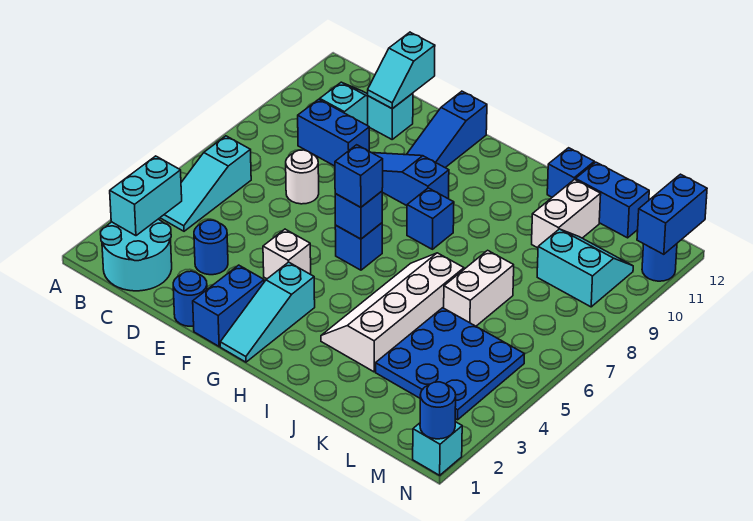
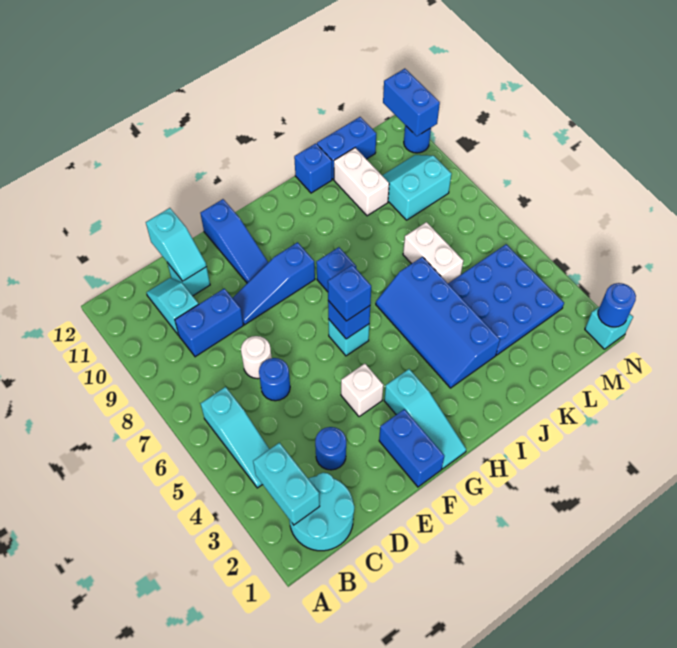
blue round brick E1 level 1 -> blue round brick D6 level 1
blue brick G6 level 1 -> cyan brick G6 level 1
white slope I3:J6 level 1 top J -> blue slope I3:J6 level 1 top J

